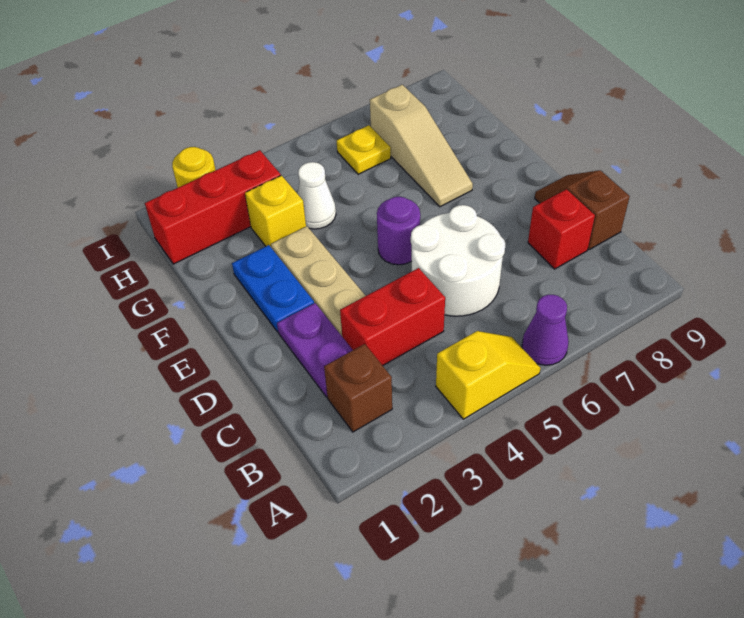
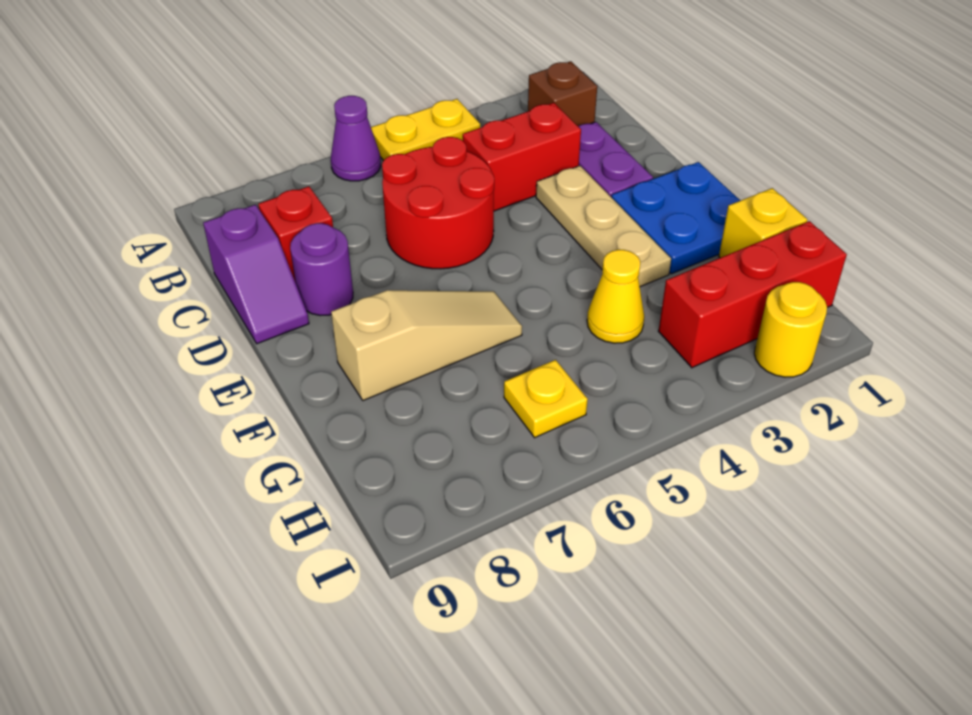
yellow slope A4:A5 level 1 top 4 -> yellow plate A4:A5 level 1
white round brick C5:D6 level 1 -> red round brick C5:D6 level 1
brown slope C9:D9 level 1 top C -> purple slope C9:D9 level 1 top C
blue plate E2:F2 level 1 -> blue plate E1:F2 level 1
purple round brick E5 level 1 -> purple round brick D8 level 1
tan slope F7:H7 level 1 top H -> tan slope F6:F8 level 1 top 8
yellow brick G3 level 1 -> yellow brick G1 level 1
white cone G4 level 1 -> yellow cone G4 level 1

